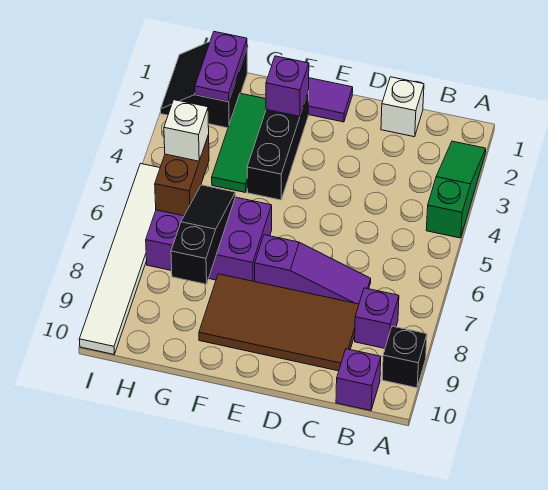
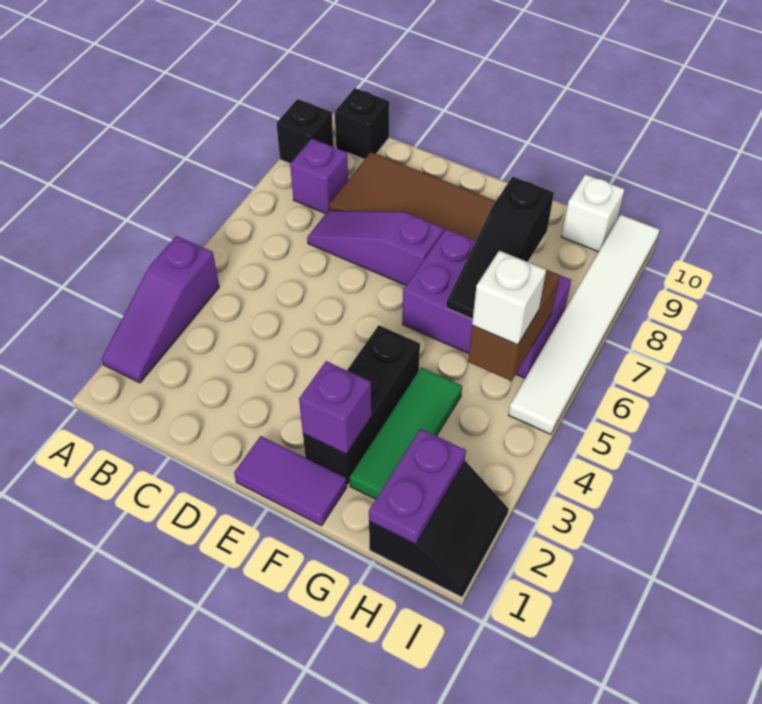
green slope A2:A4 level 1 top 4 -> purple slope A2:A4 level 1 top 4
purple brick B10 level 1 -> black brick B10 level 1
white brick C1 level 1 -> white brick H10 level 1

